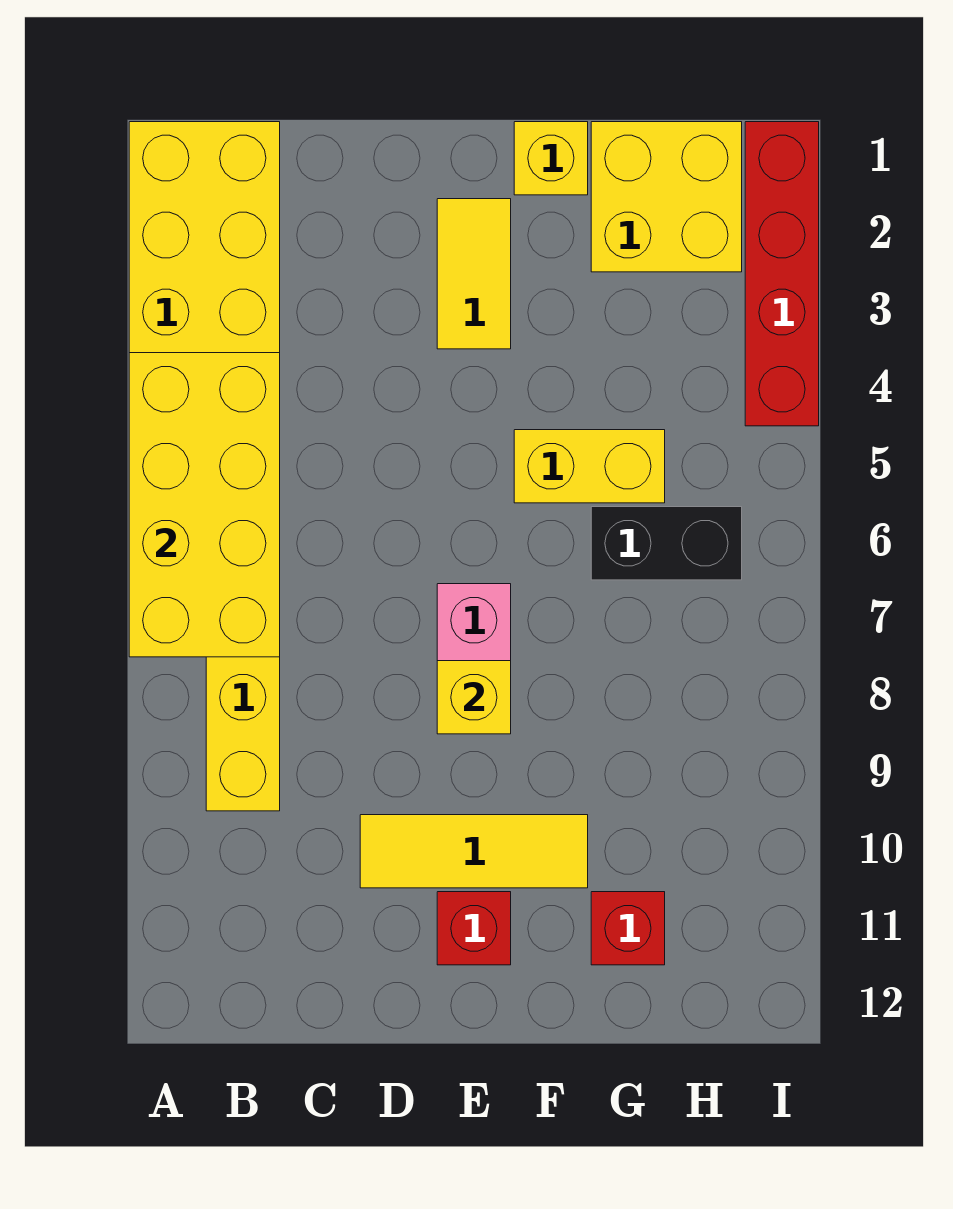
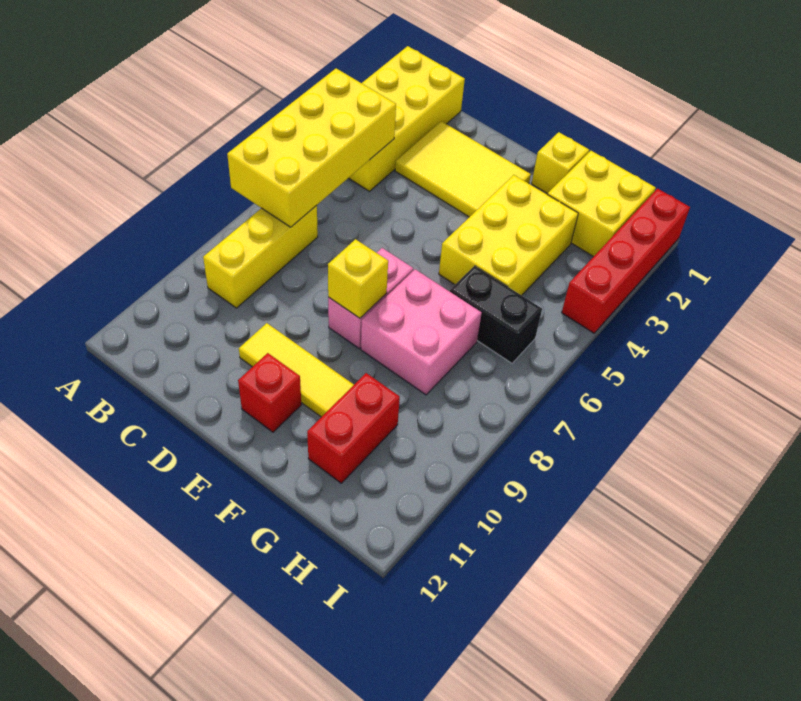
yellow tile E2:E3 level 1 -> yellow tile C2:E3 level 1
yellow brick F5:G5 level 1 -> yellow brick F3:G5 level 1
none -> pink brick F7:G8 level 1
red brick G11 level 1 -> red brick G10:G11 level 1

